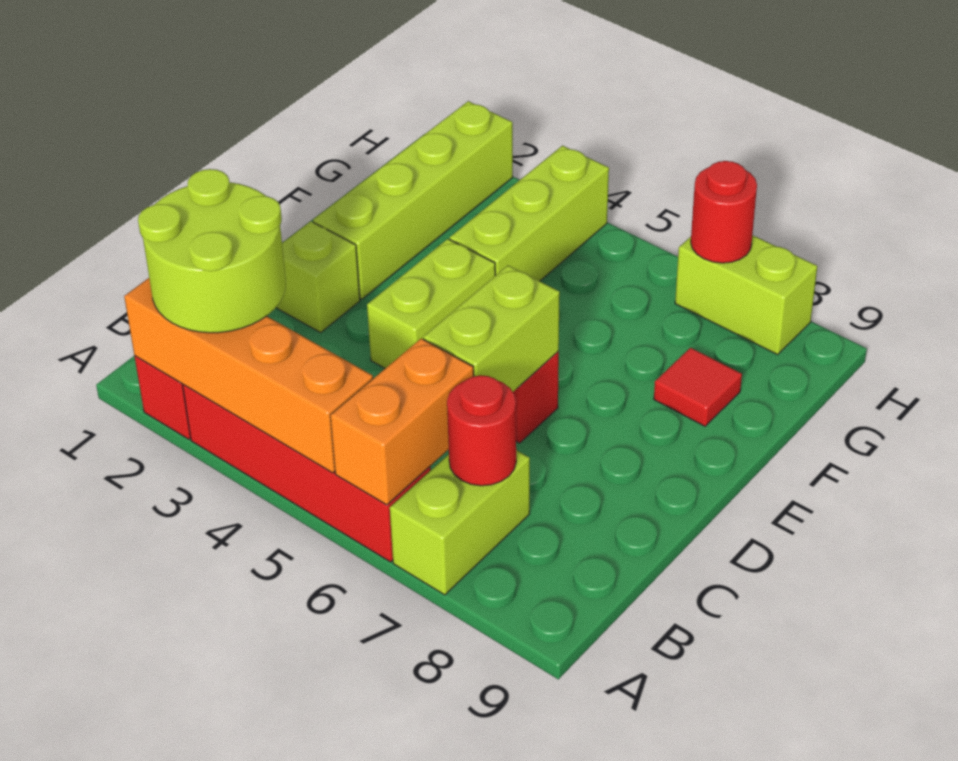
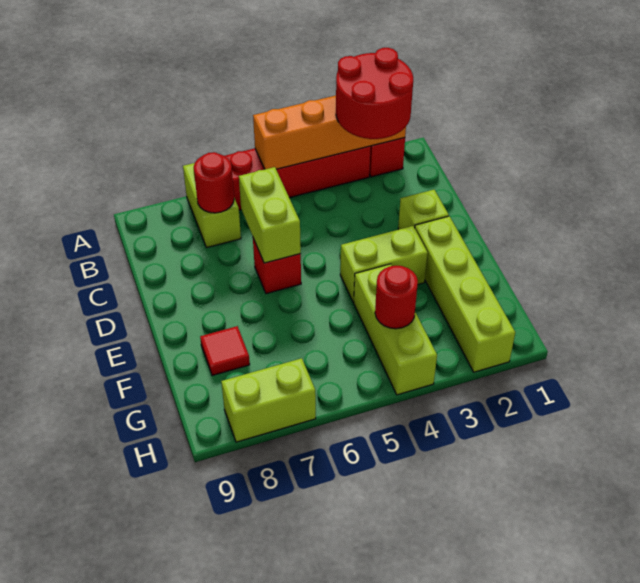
lime round brick A2:B3 level 3 -> red round brick A2:B3 level 3
orange brick A6:B6 level 2 -> none
lime brick D4:E4 level 1 -> lime brick E3:E4 level 1
red round brick H7 level 2 -> red round brick G4 level 2

